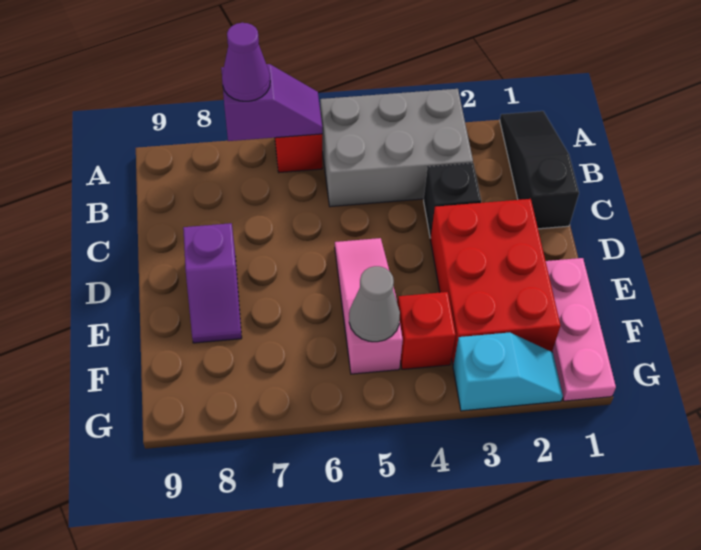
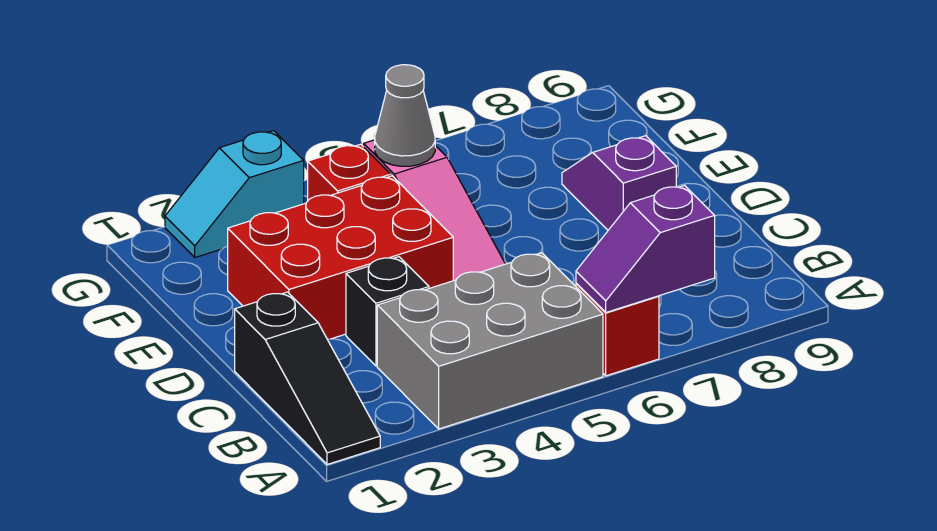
purple cone A7 level 3 -> none
red brick D2:F3 level 1 -> red brick D2:E4 level 1
pink plate E1:G1 level 1 -> none

